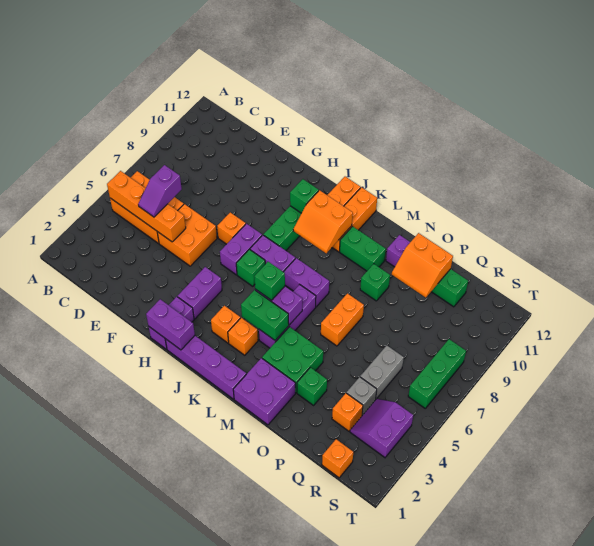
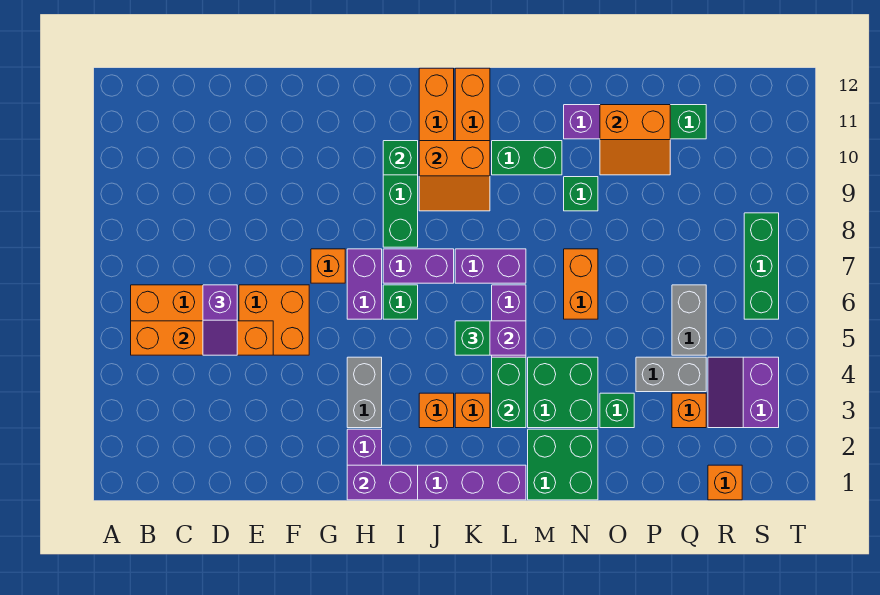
purple brick H3:H4 level 1 -> grey brick H3:H4 level 1
green brick K4:L4 level 2 -> green brick L3:L4 level 2
purple brick M1:N2 level 1 -> green brick M1:N2 level 1
grey brick Q4 level 1 -> grey brick P4:Q4 level 1

